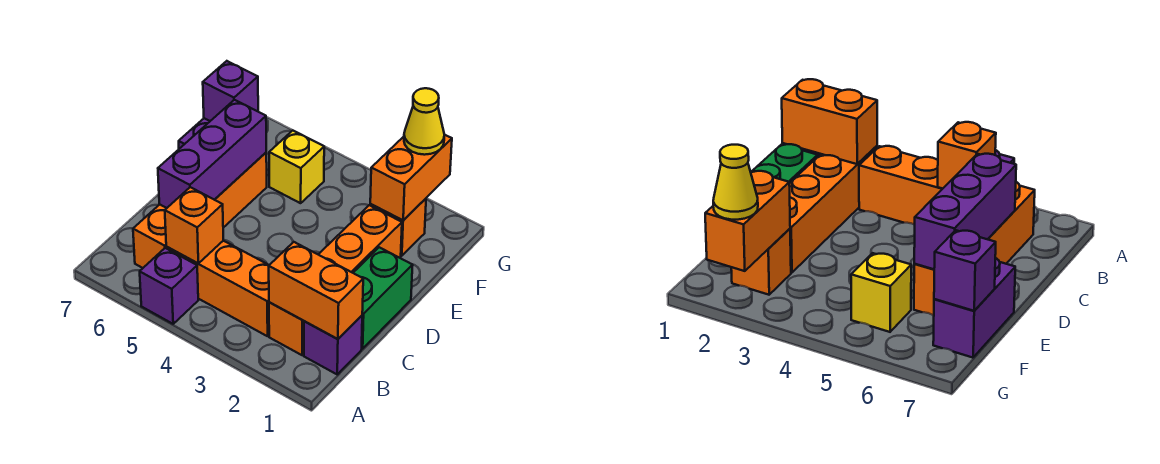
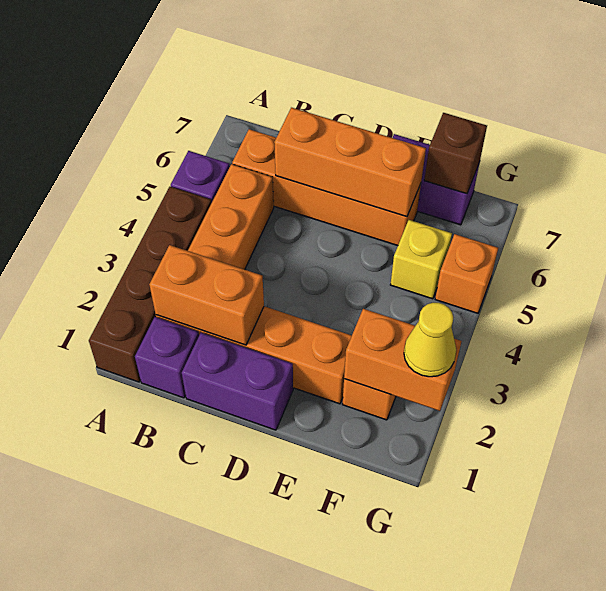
none -> brown brick A1:A4 level 1
orange brick B1:B2 level 2 -> orange brick B2:C2 level 2
orange brick B5 level 2 -> orange brick G5 level 1
green brick C1:D1 level 1 -> purple brick C1:D1 level 1
purple brick C6:E6 level 2 -> orange brick C6:E6 level 2
purple brick F7 level 2 -> brown brick F7 level 2

